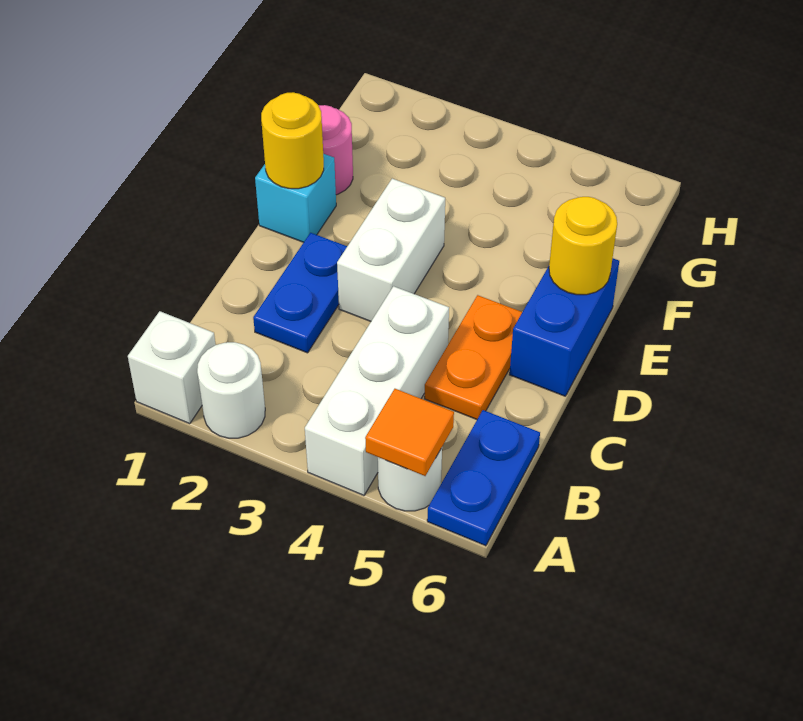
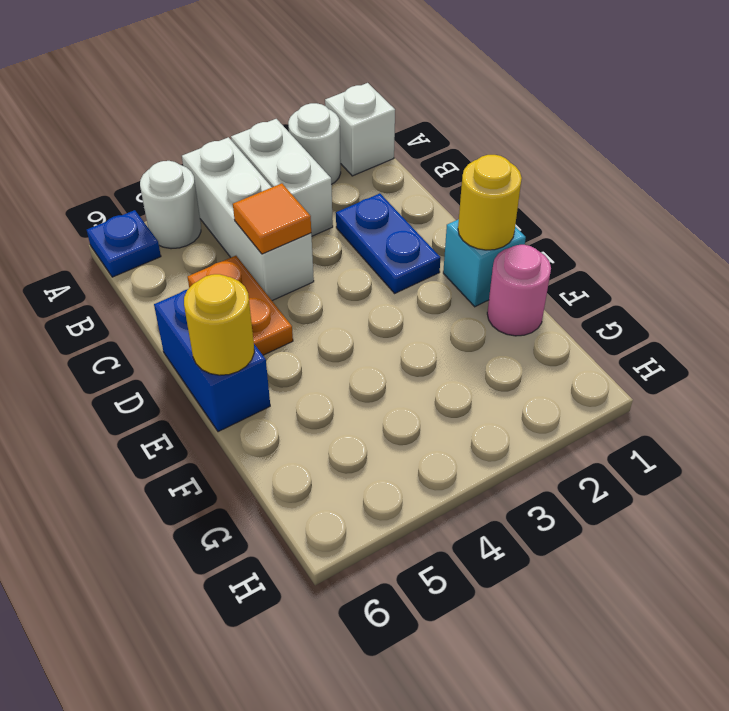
orange tile A5 level 2 -> orange tile C4 level 2
blue plate A6:B6 level 1 -> blue plate A6 level 1
white brick D3:E3 level 1 -> white brick A3:B3 level 1

